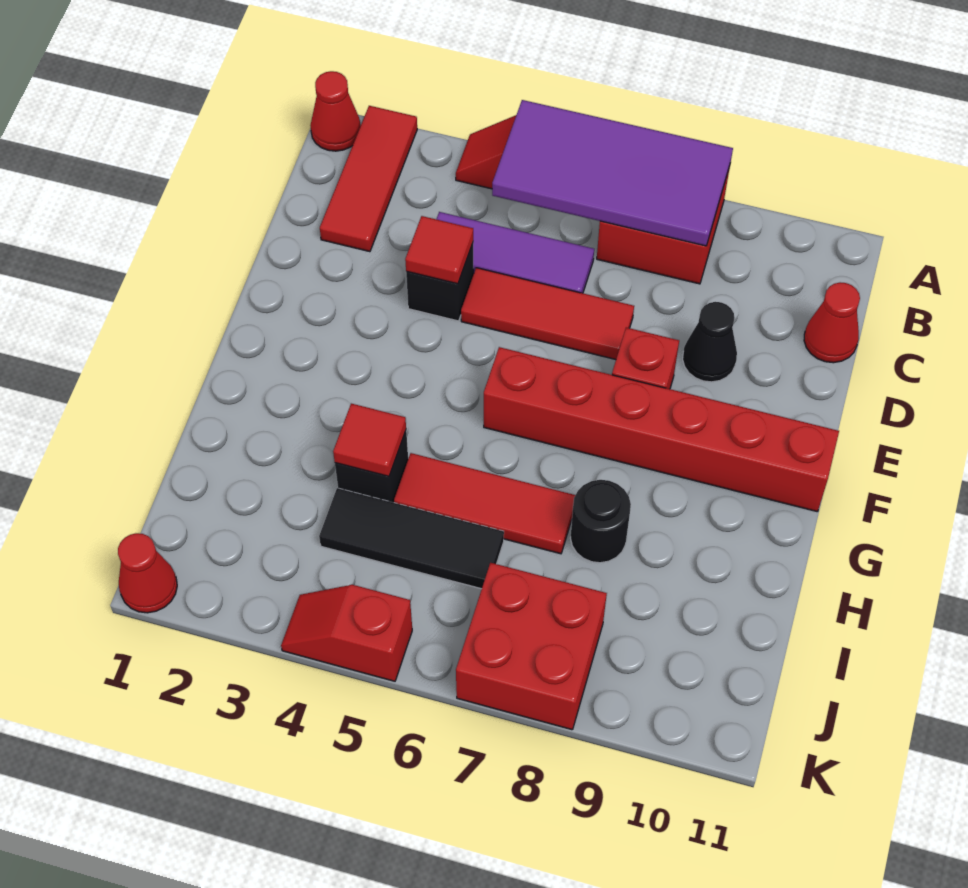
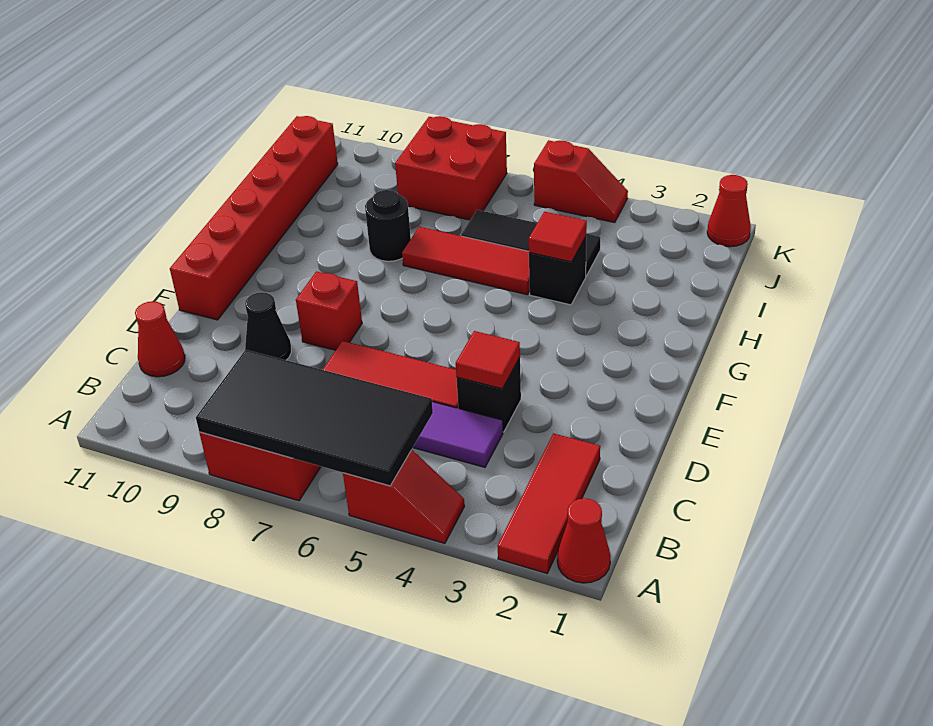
purple tile A5:B8 level 2 -> black tile A5:B8 level 2
red brick F6:F11 level 1 -> red brick E11:J11 level 1

